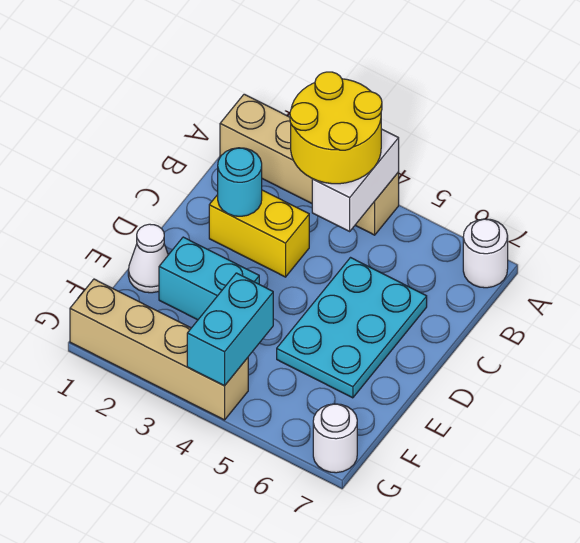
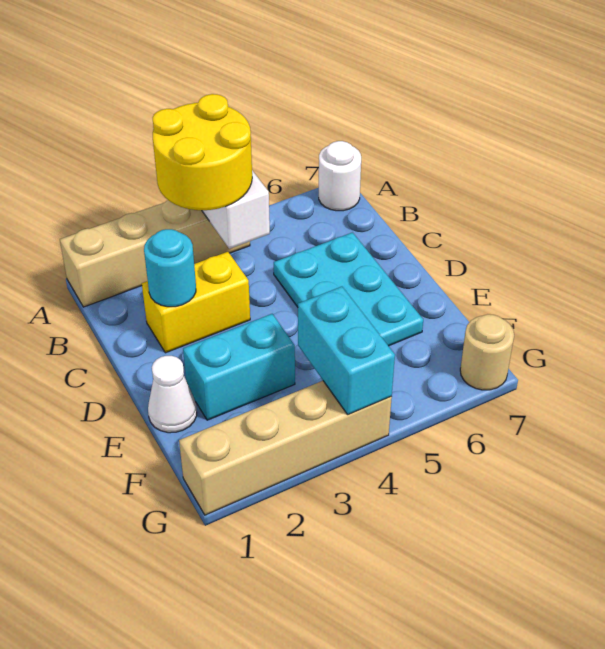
white round brick G7 level 1 -> tan round brick G7 level 1

